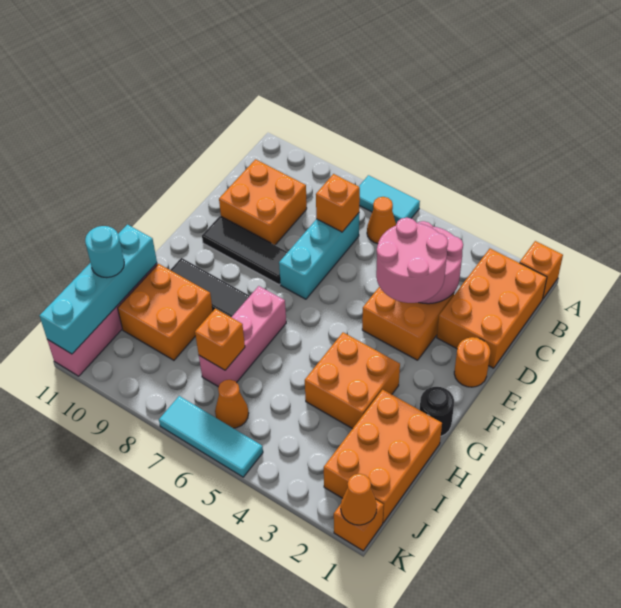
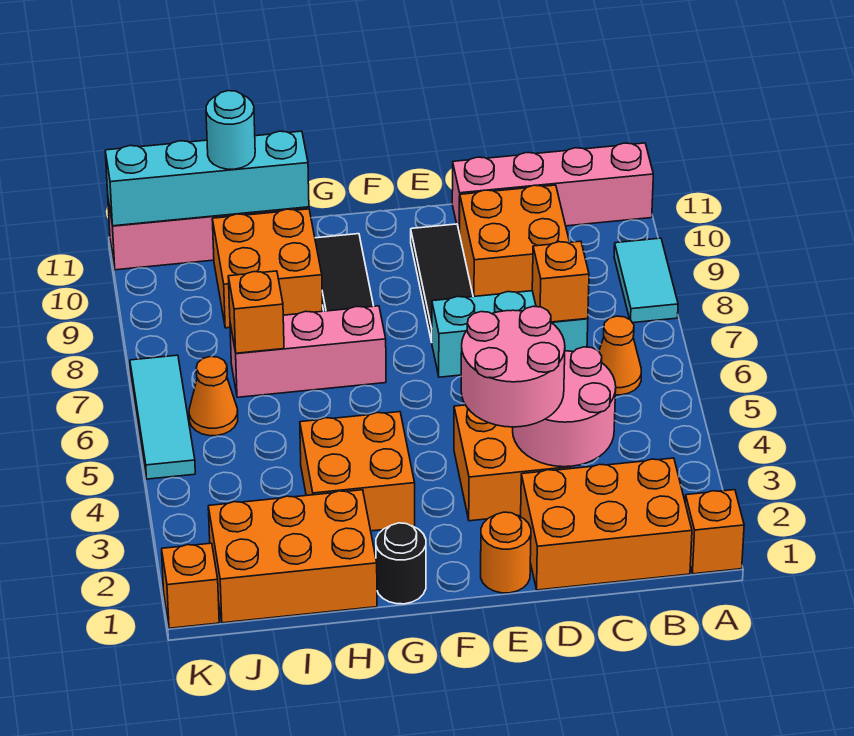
cyan tile A6:A7 level 1 -> cyan tile A8:A9 level 1
none -> pink brick A11:D11 level 1
orange cone K1 level 2 -> none

